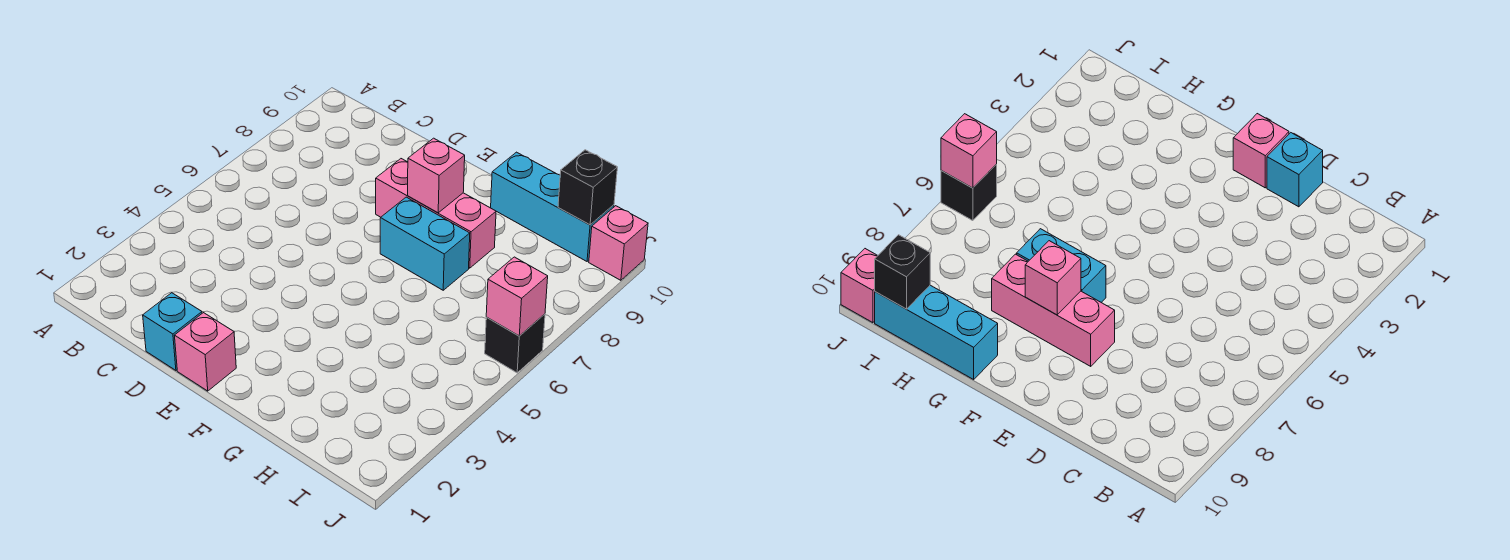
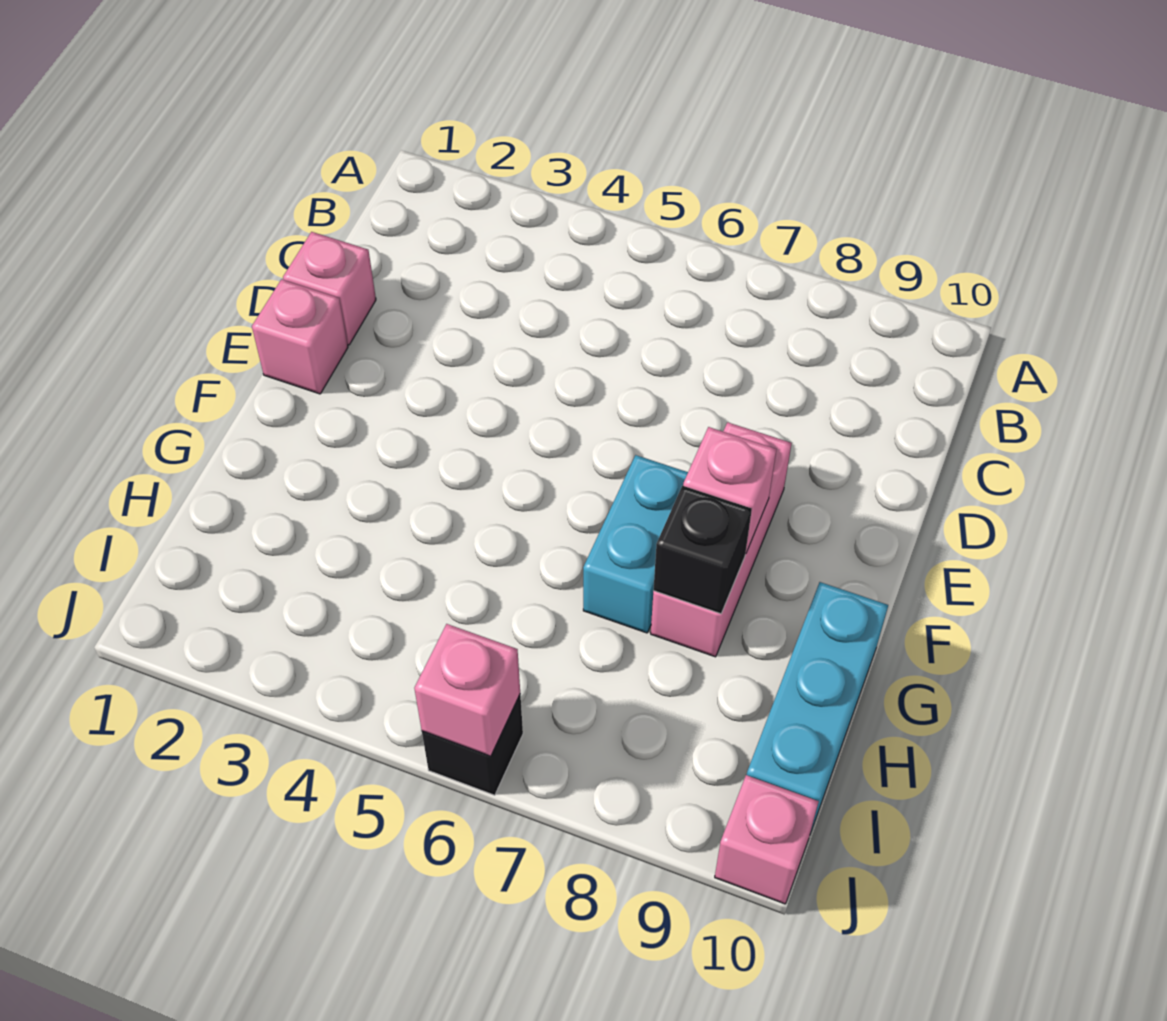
cyan brick D1 level 1 -> pink brick D1 level 1
black brick I10 level 2 -> black brick G8 level 2

